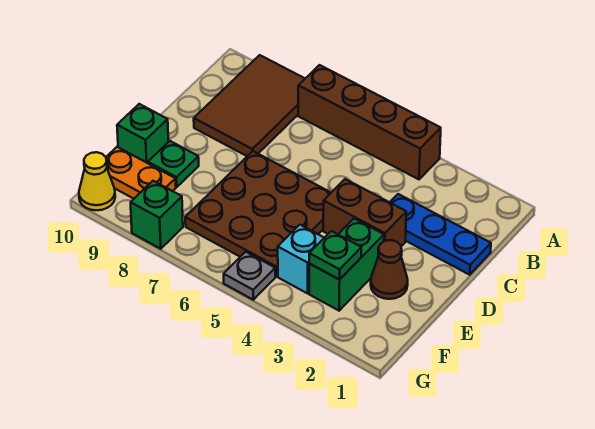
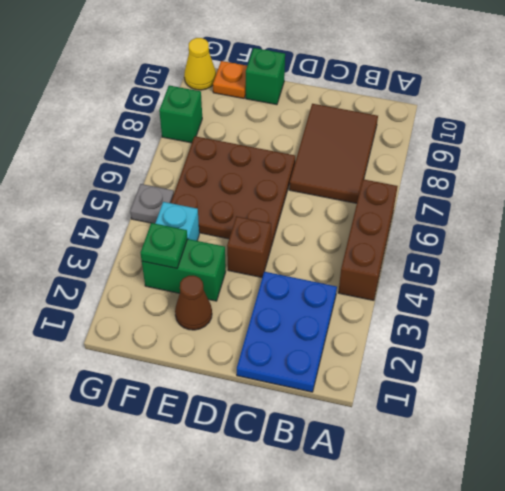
brown brick A4:A7 level 1 -> brown brick A4:A6 level 1
brown tile A8:C9 level 1 -> brown tile B7:C9 level 1
blue plate C1:C3 level 1 -> blue plate B1:C3 level 1
brown brick D3:D4 level 1 -> brown brick D4 level 1
green plate E9 level 1 -> none
orange plate F9:F10 level 1 -> orange plate F10 level 1

